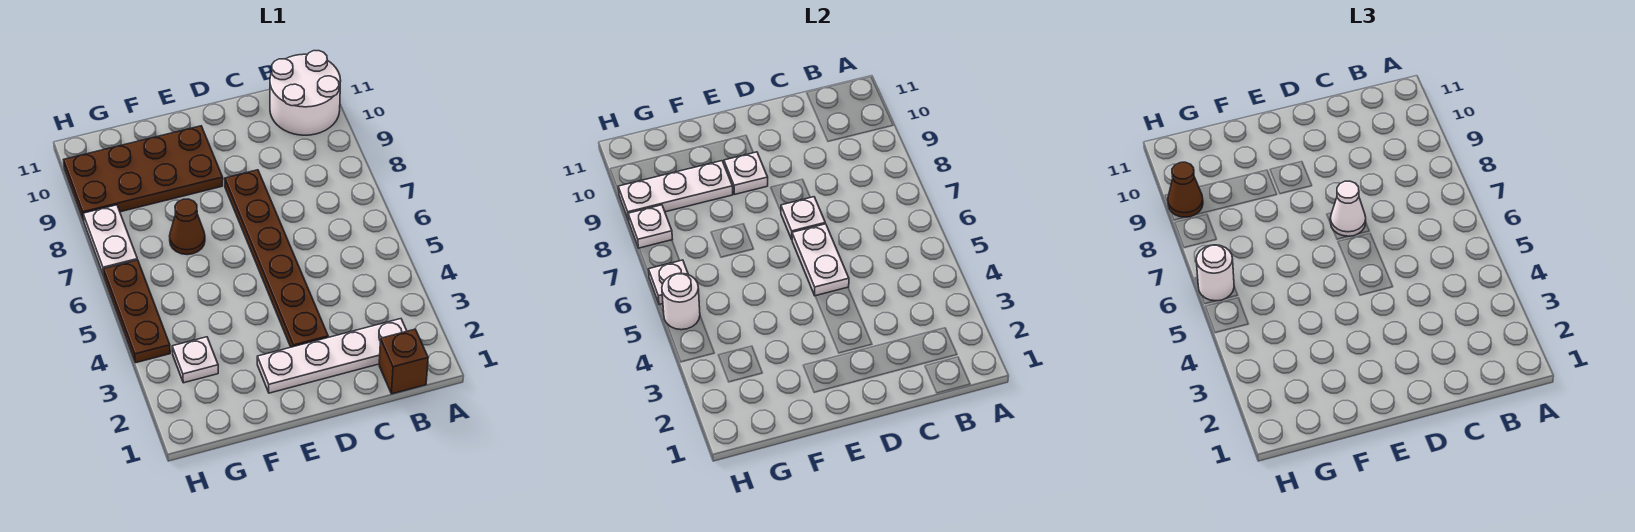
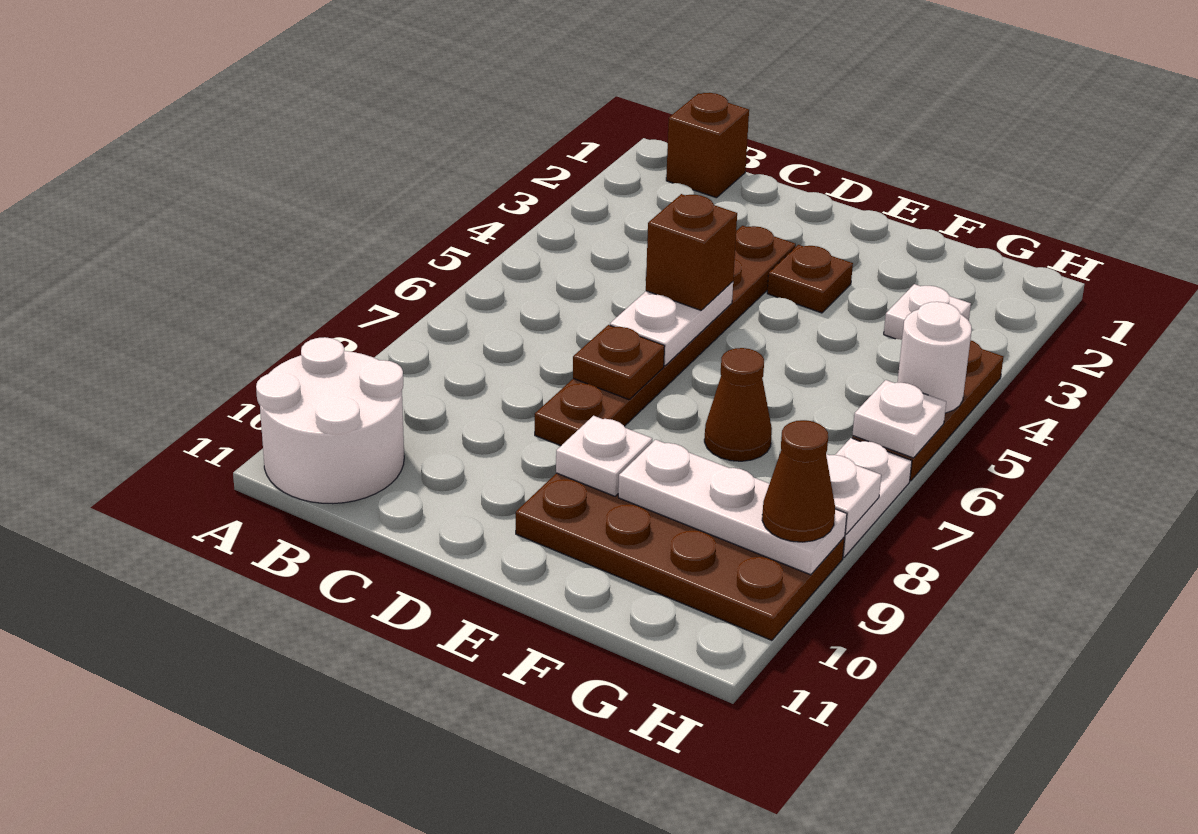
white plate B2:E2 level 1 -> none
none -> brown brick D5 level 3
white plate D7 level 2 -> brown plate D7 level 2
white cone D7 level 3 -> none
none -> brown plate E3 level 1
white round brick H6 level 3 -> none

